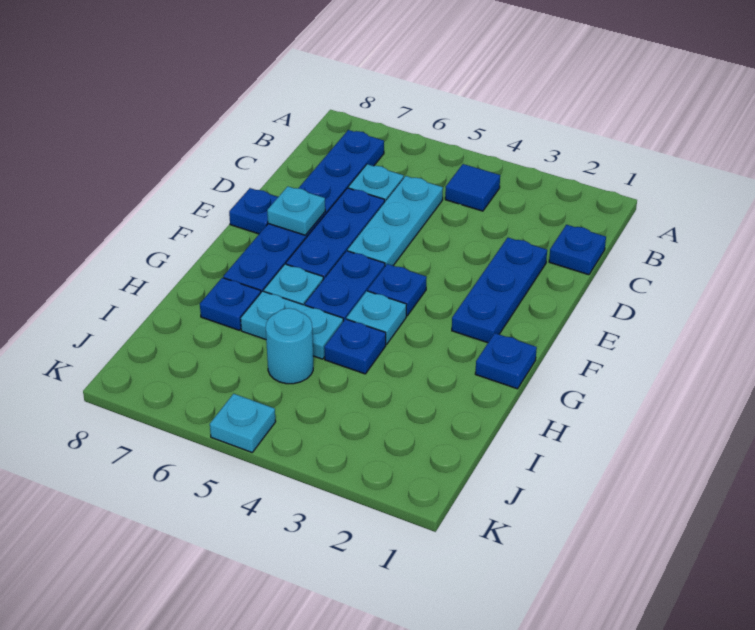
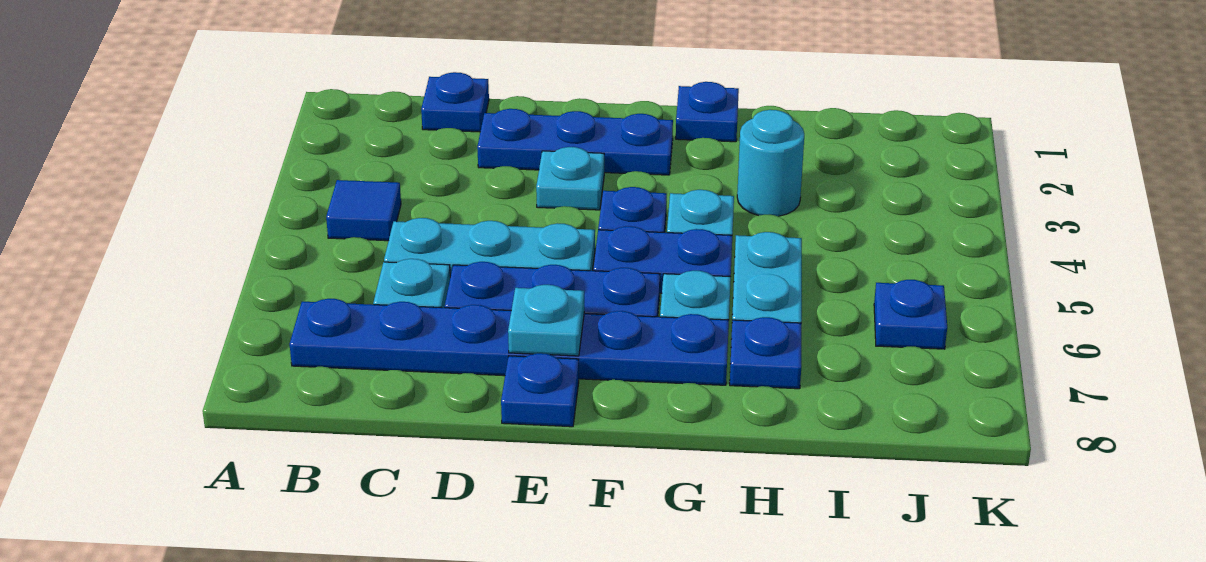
blue plate H4 level 1 -> blue plate J6 level 1
cyan round brick I5 level 1 -> cyan round brick H3 level 1
cyan plate K5 level 1 -> cyan plate E3 level 1

